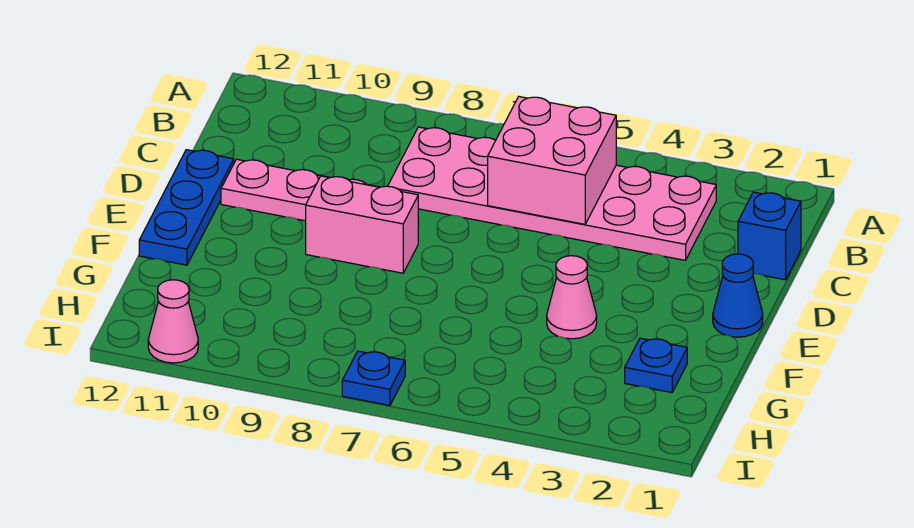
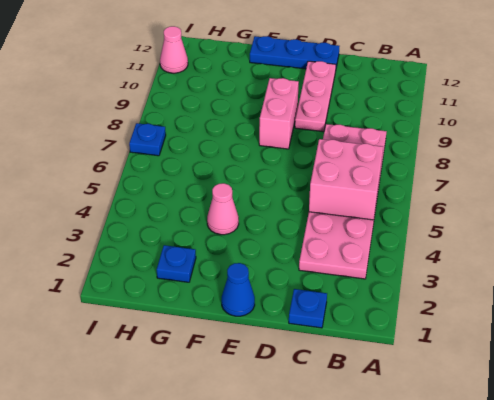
blue brick C1 level 1 -> blue plate C1 level 1

